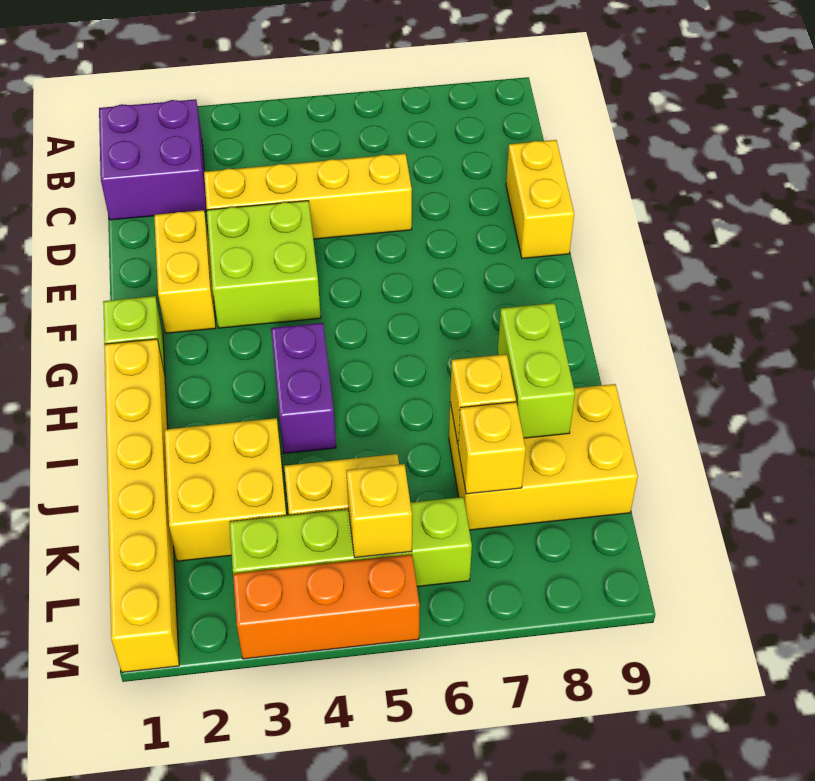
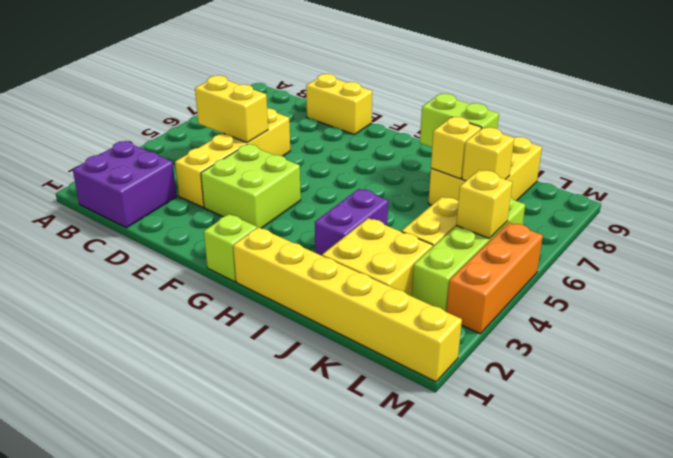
yellow brick E2:F2 level 1 -> yellow brick C5:D5 level 2
purple brick H4:I4 level 1 -> purple brick I3:I4 level 1

